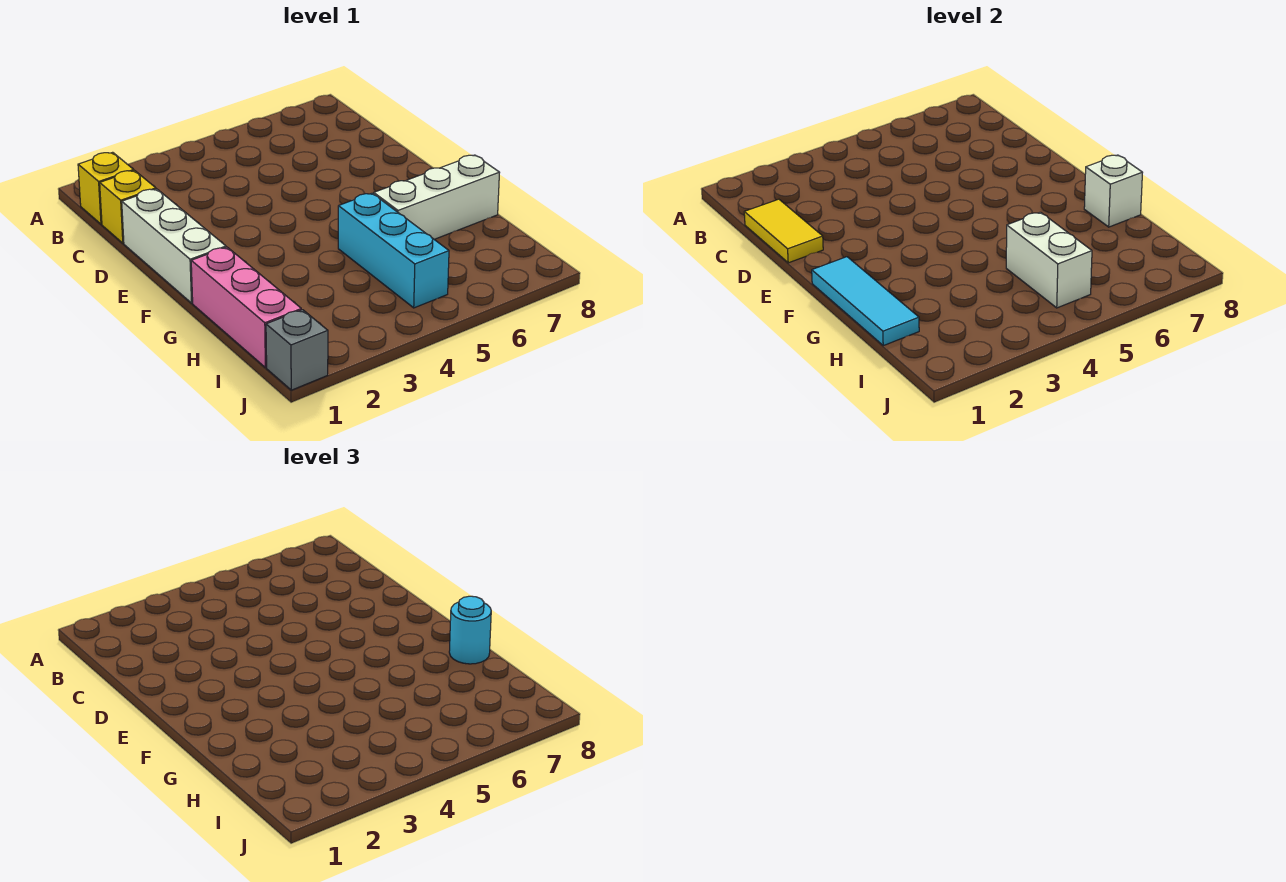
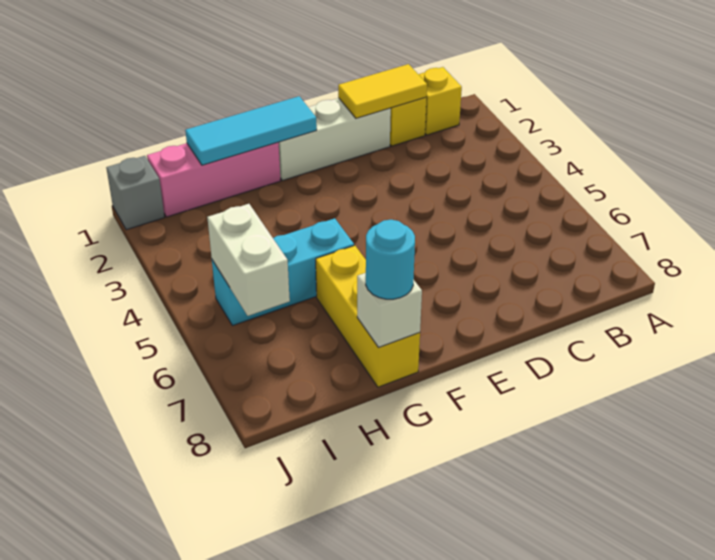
white brick G6:G8 level 1 -> yellow brick G6:G8 level 1
white brick H5:I5 level 2 -> white brick I5:I6 level 2

